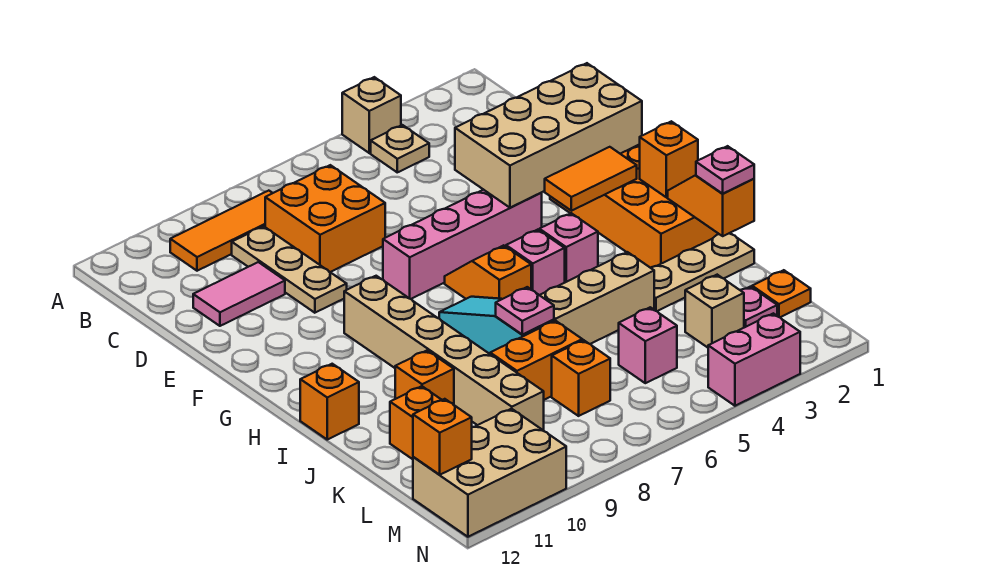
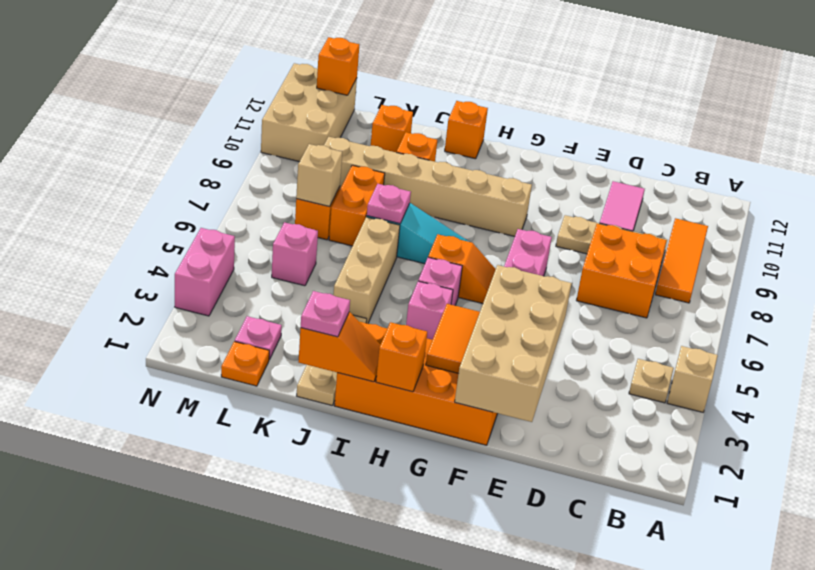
tan brick L3 level 1 -> tan brick L7 level 2

